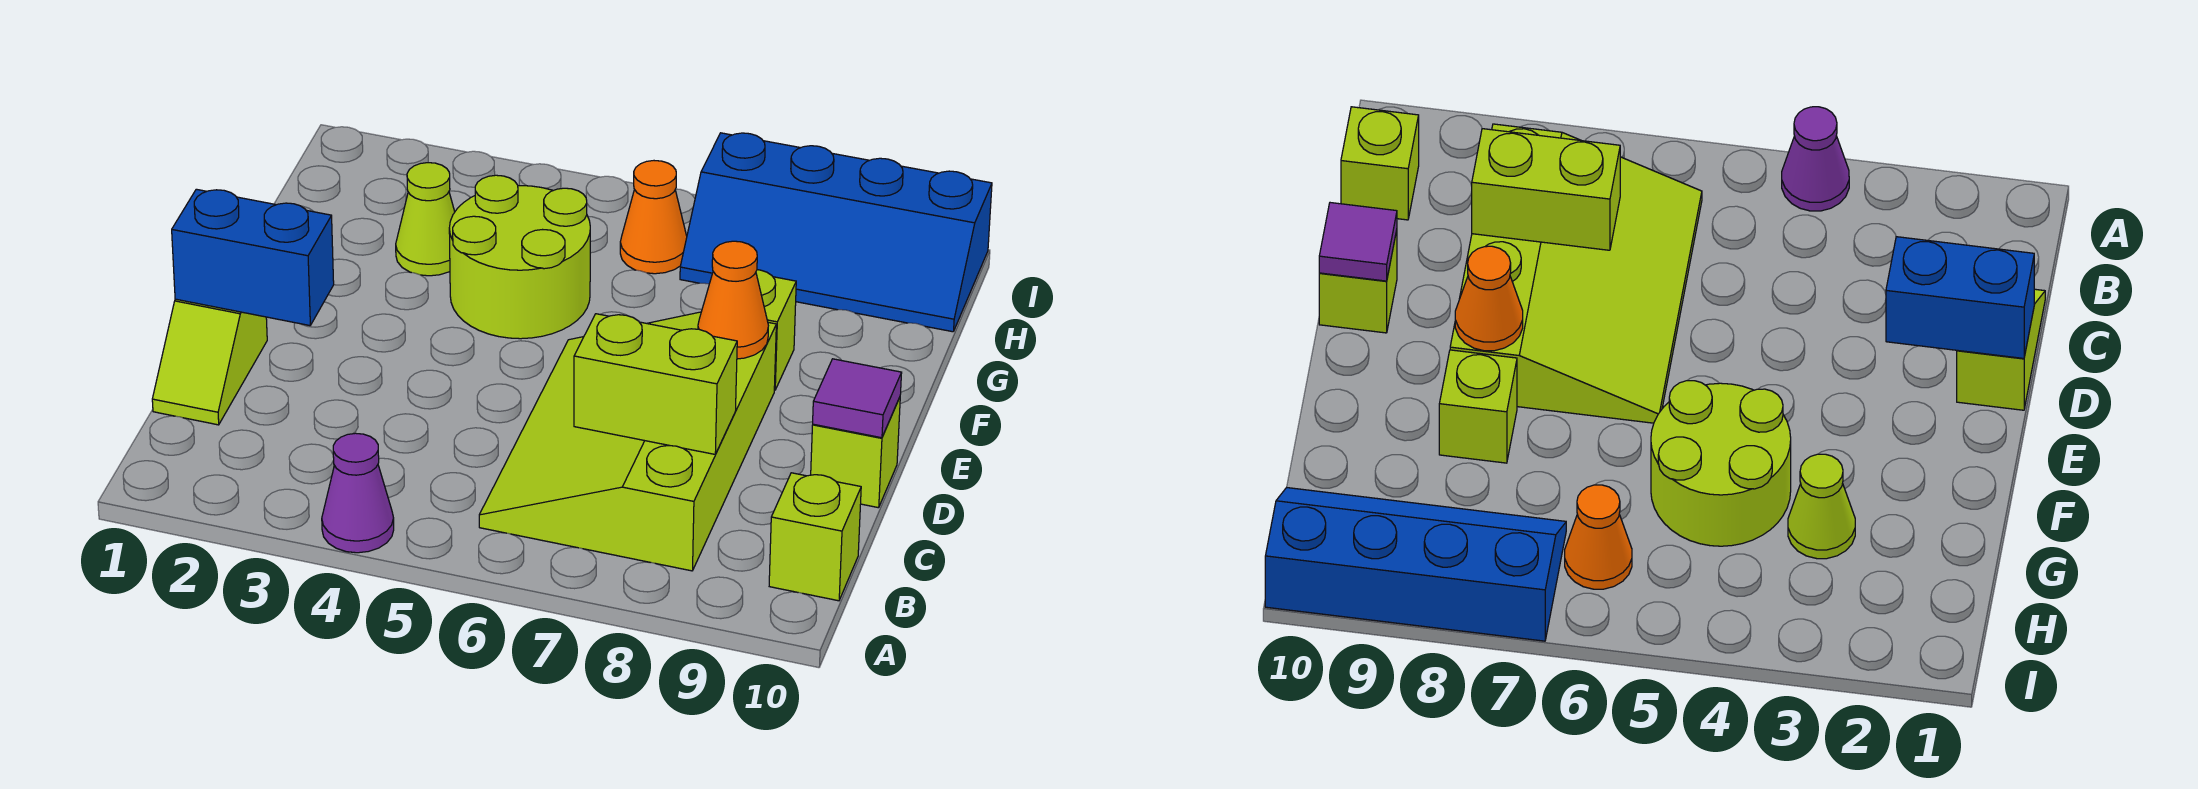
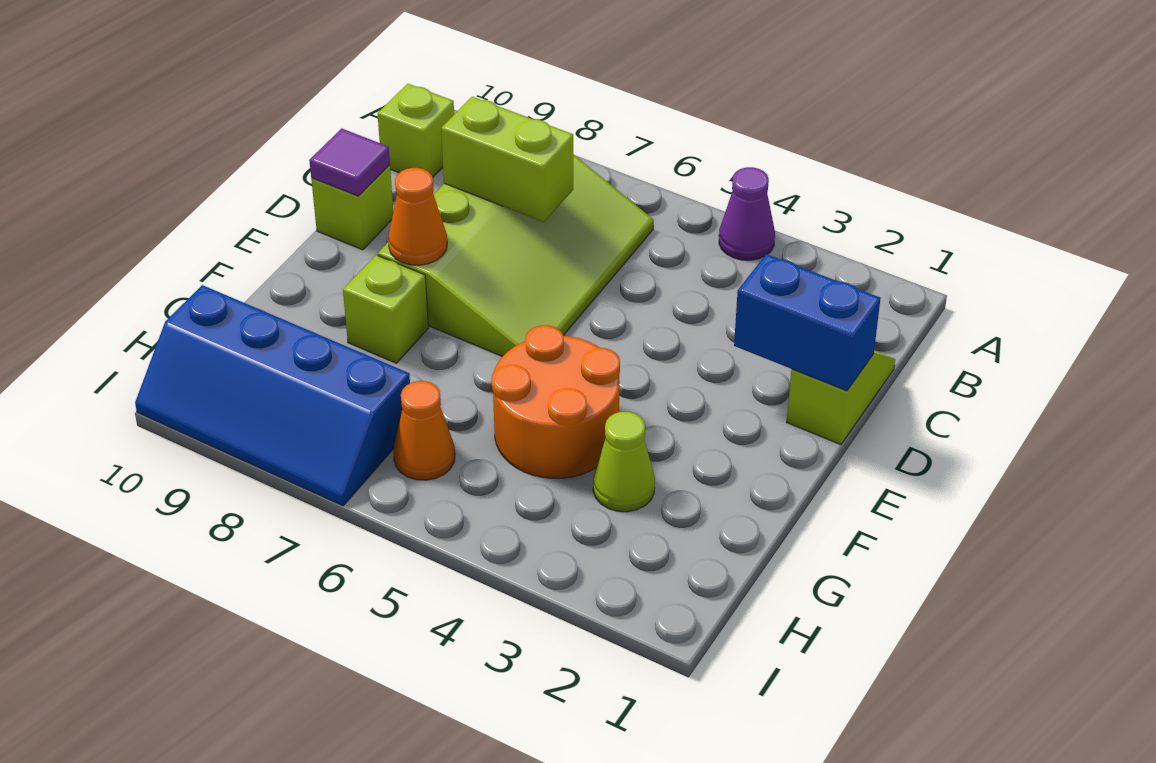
lime round brick F4:G5 level 1 -> orange round brick F4:G5 level 1
blue slope H7:I10 level 1 top I -> blue slope H7:I10 level 1 top H

